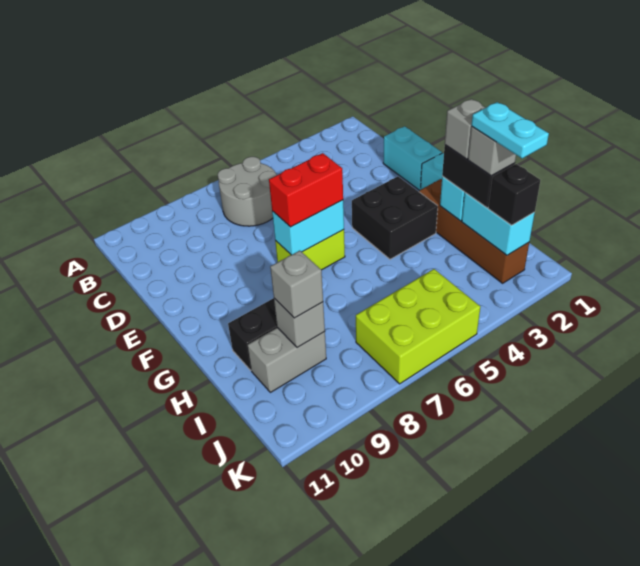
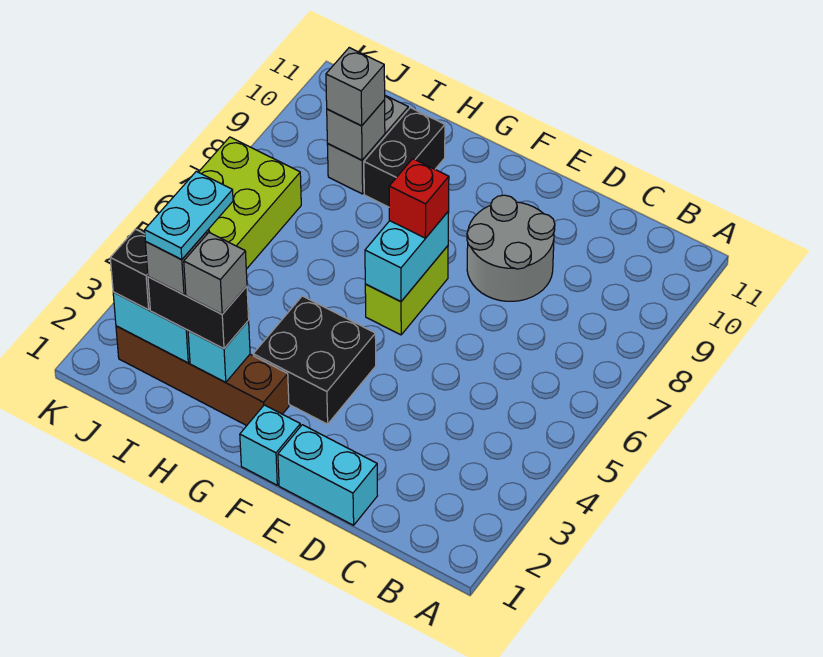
grey round brick B6:C7 level 1 -> grey round brick D8:E9 level 1
red brick F6:F7 level 3 -> red brick F7 level 3
cyan plate I2:J2 level 5 -> cyan plate I2:I3 level 5

